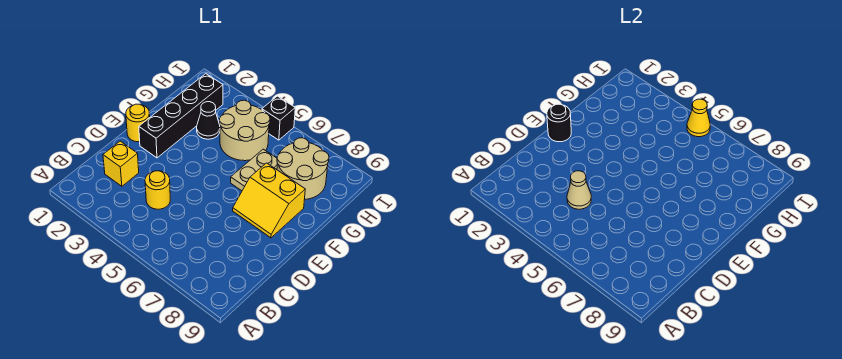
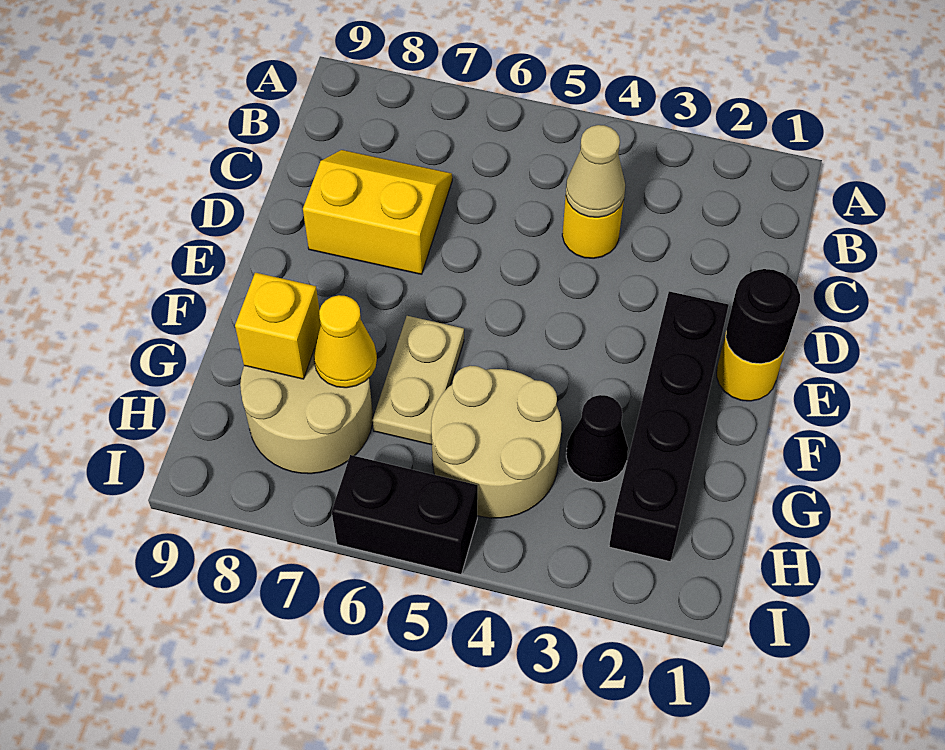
yellow brick C2 level 1 -> yellow brick G8 level 2
yellow slope E7:F8 level 1 top F -> yellow slope C7:D8 level 1 top D
black brick I5 level 1 -> black brick I5:I6 level 1
yellow cone I5 level 2 -> yellow cone G7 level 2

